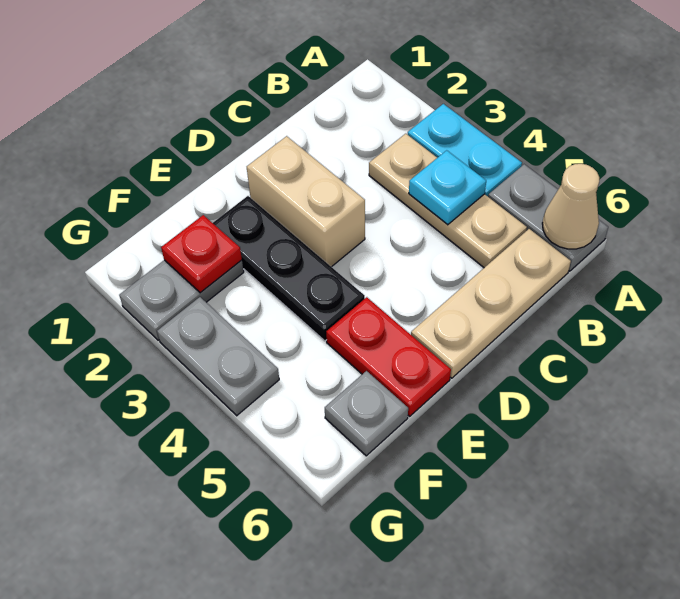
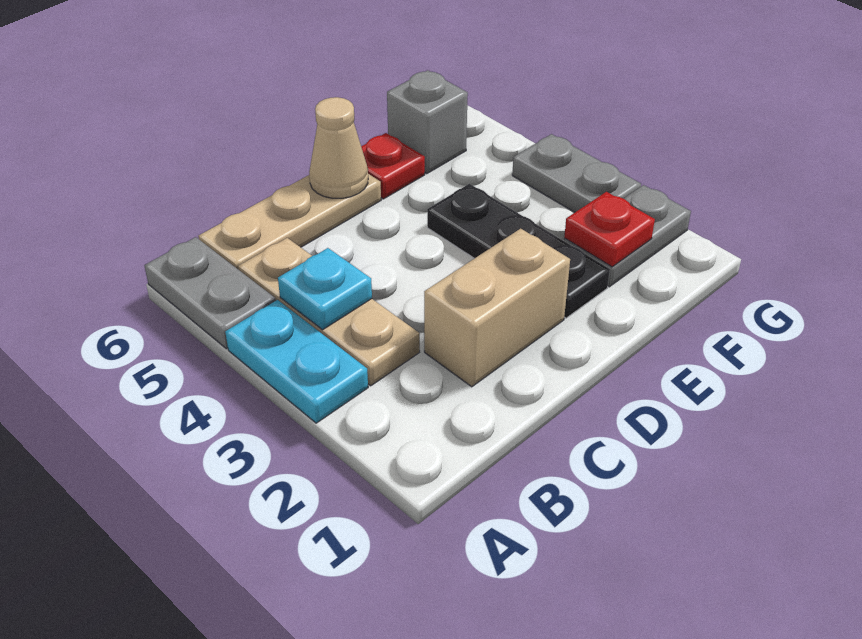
tan cone A6 level 2 -> tan cone D6 level 2
tan brick D2:D3 level 1 -> tan brick C2:D2 level 1
red plate E5:E6 level 1 -> red plate E6 level 1
grey plate F6 level 1 -> grey brick F6 level 1

